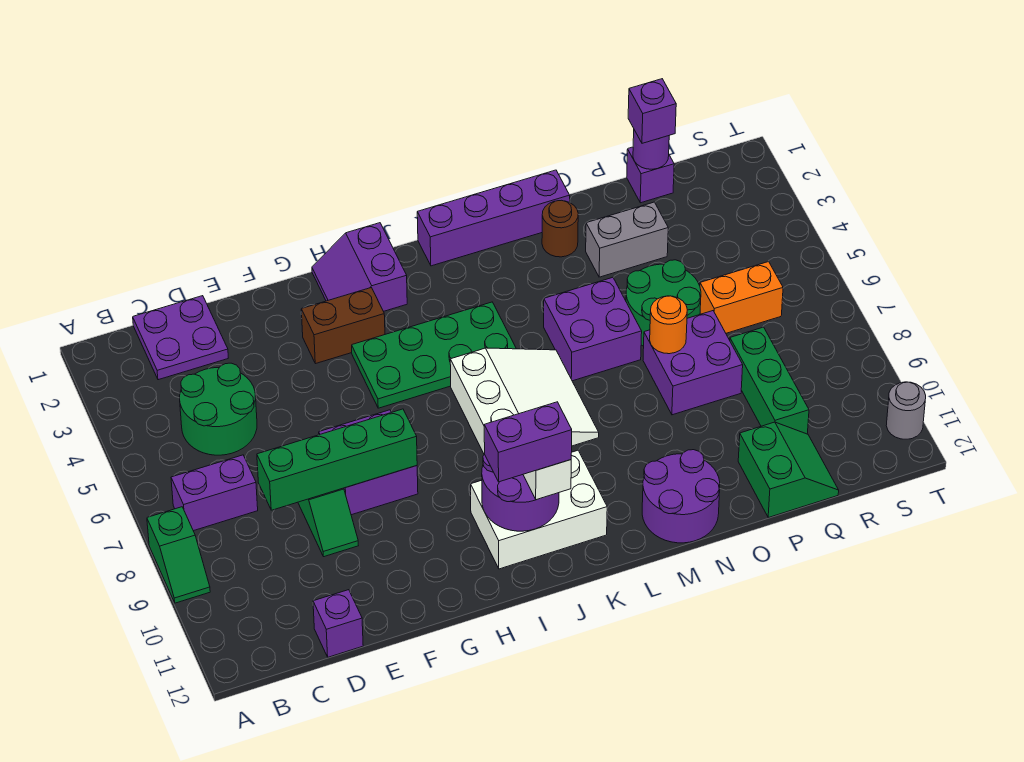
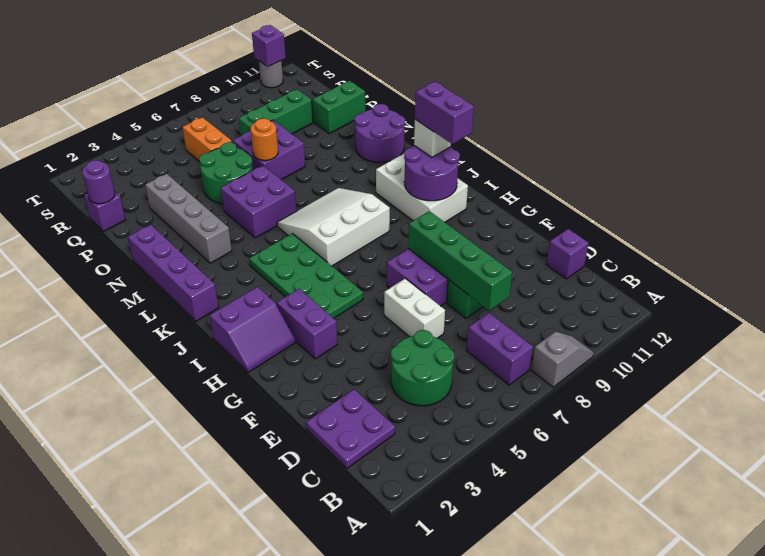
green slope A8:A9 level 1 top 8 -> grey slope A8:A9 level 1 top 8
none -> white brick E6:F6 level 1
brown brick G3:H3 level 1 -> purple brick G3:H3 level 1
brown round brick N2 level 1 -> none
grey brick O3:P3 level 1 -> grey brick M3:P3 level 1
purple brick Q1 level 3 -> purple brick T11 level 2

